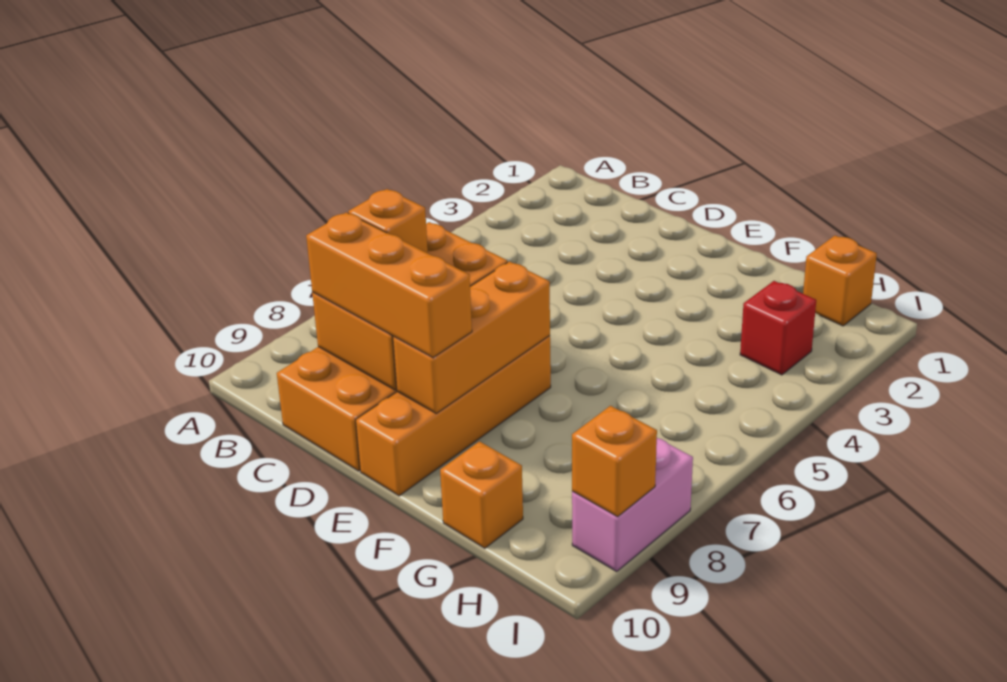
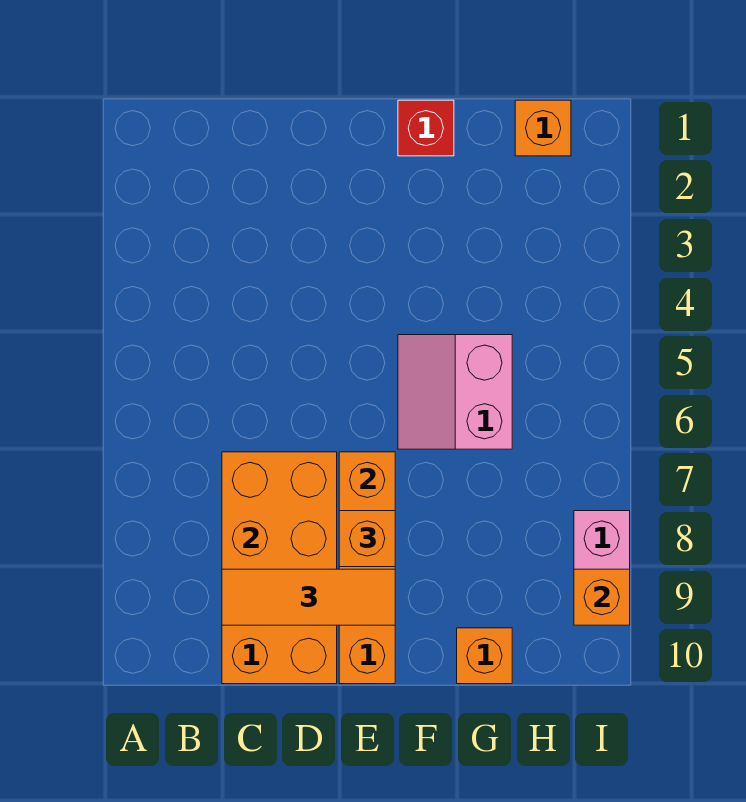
orange brick C8 level 3 -> orange brick E8 level 3
orange brick C9:E9 level 3 -> orange tile C9:E9 level 3
none -> pink slope F5:G6 level 1 top G
red brick H3 level 1 -> red brick F1 level 1

